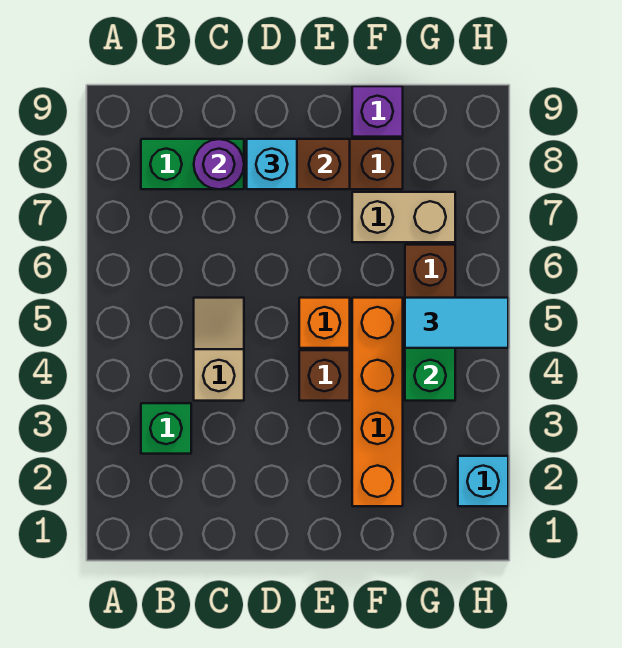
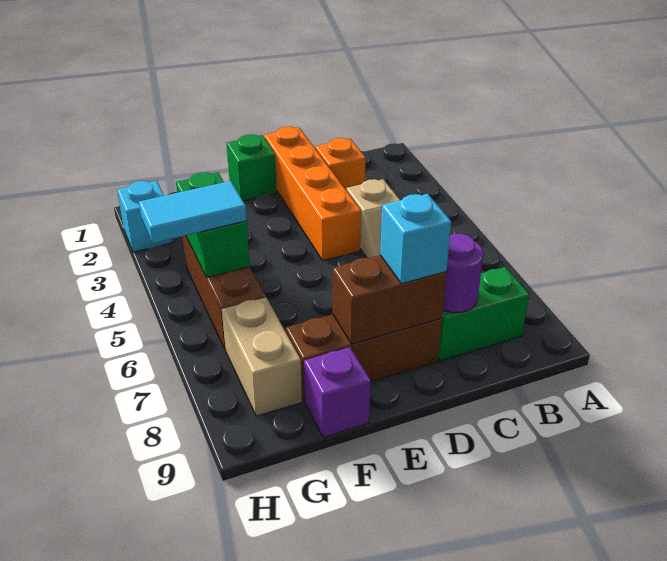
green brick B3 level 1 -> green brick E1 level 1
brown brick E4 level 1 -> none
orange brick E5 level 1 -> orange brick C2 level 1
orange brick F2:F5 level 1 -> orange brick D1:D4 level 1
tan brick F7:G7 level 1 -> tan brick G7:G8 level 1

